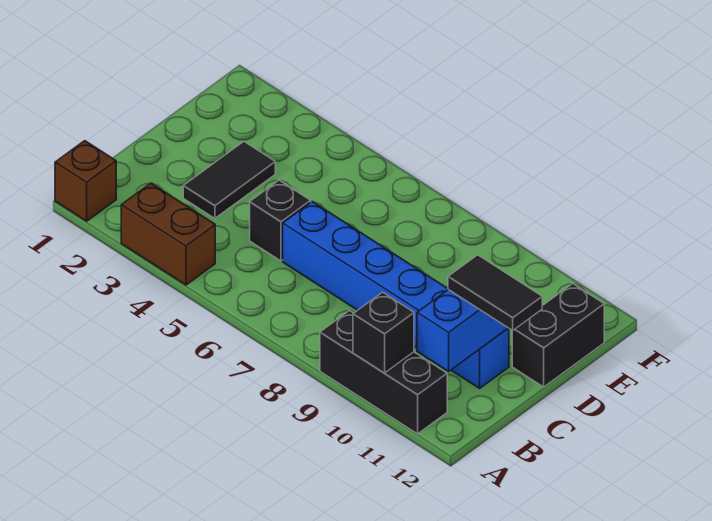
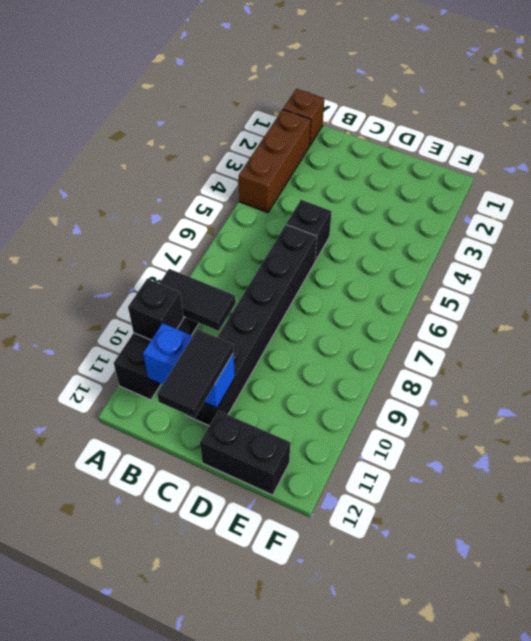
brown brick A3:A4 level 1 -> brown brick A2:A4 level 1
black tile C3:D3 level 1 -> black tile A9:B9 level 2
blue brick C6:C11 level 1 -> black brick C6:C11 level 1

